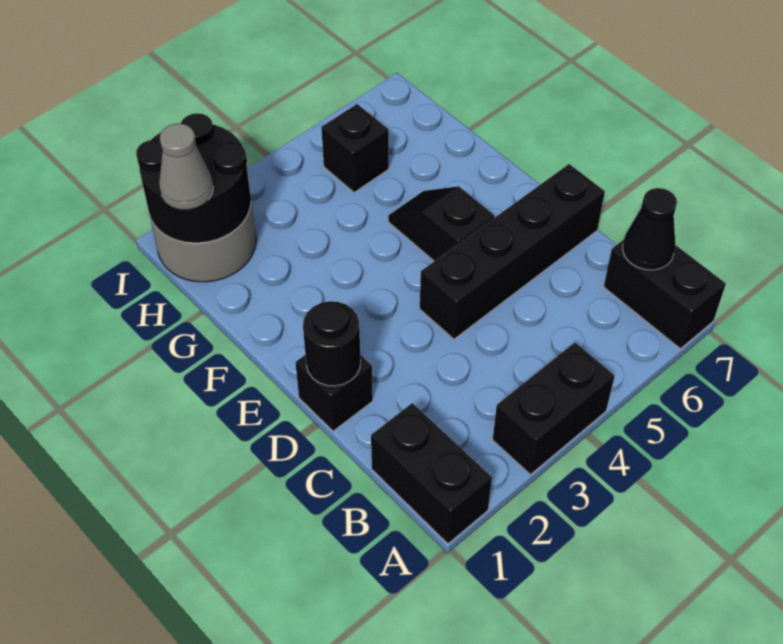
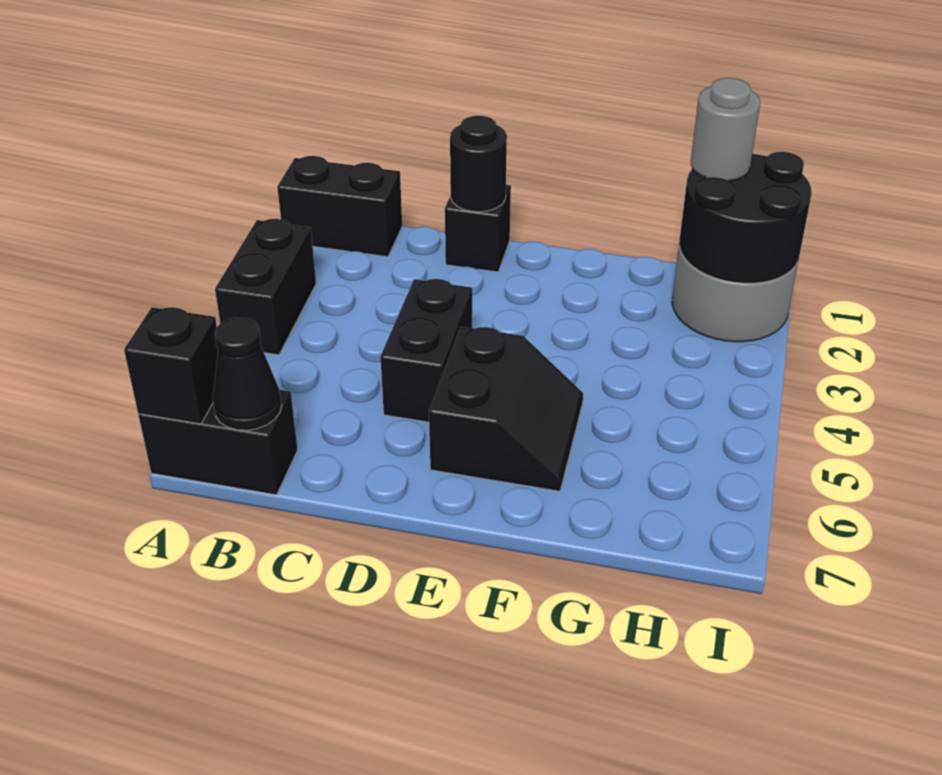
black brick D4:D7 level 1 -> black brick D4:D5 level 1
black slope E5:F5 level 1 top E -> black slope E5:F6 level 1 top E
grey cone H1 level 3 -> grey round brick H1 level 3
black brick H5 level 1 -> black brick A7 level 2

